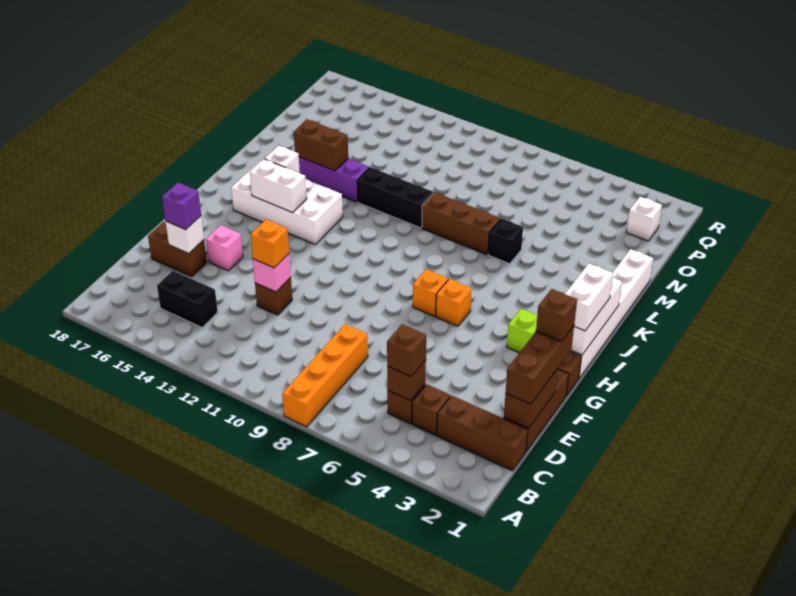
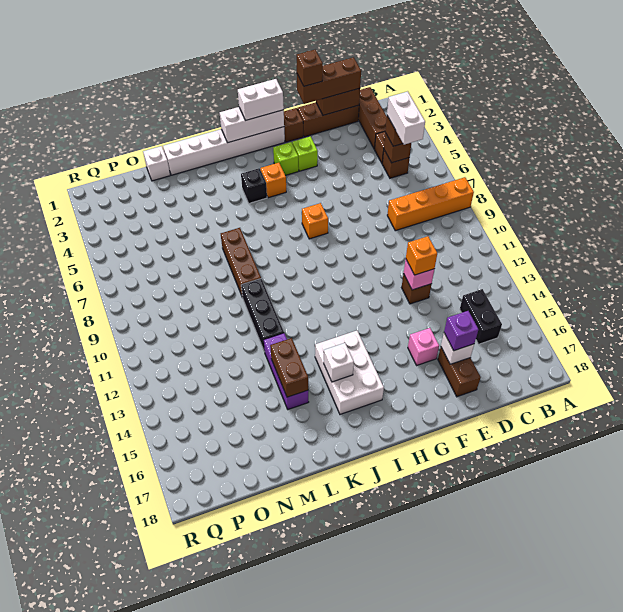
none -> lime brick G3 level 1
orange brick H6 level 1 -> orange brick I4 level 1
white brick I13:J16 level 1 -> white brick I14:J16 level 1
white brick I14:I15 level 2 -> white brick C5:C6 level 4
black brick L6 level 1 -> black brick J4 level 1
white brick P2 level 1 -> white brick N1 level 1

